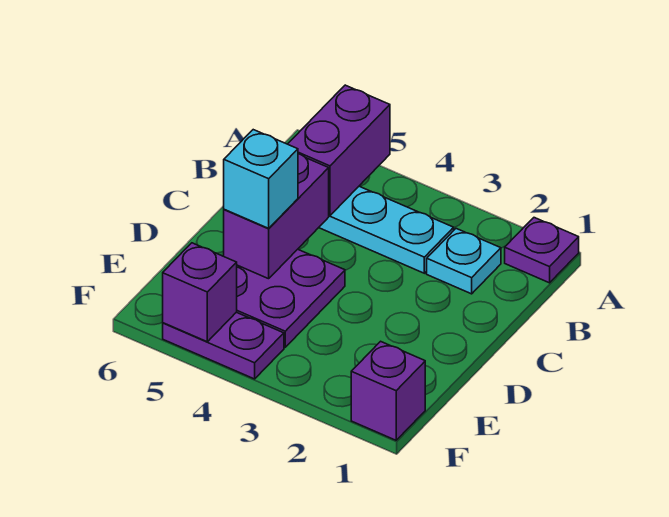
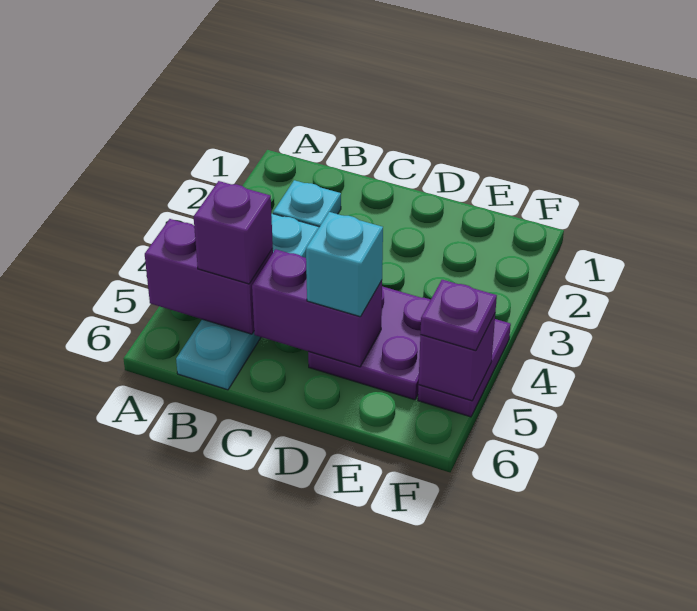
purple plate A1 level 1 -> purple plate F5 level 3
purple brick F1 level 1 -> purple brick B5 level 3

